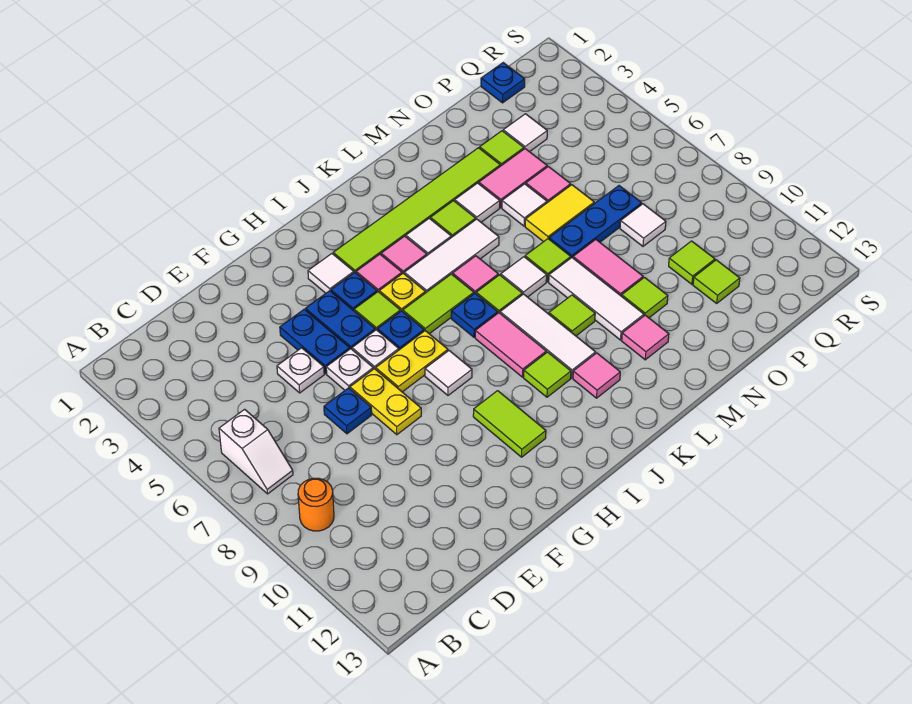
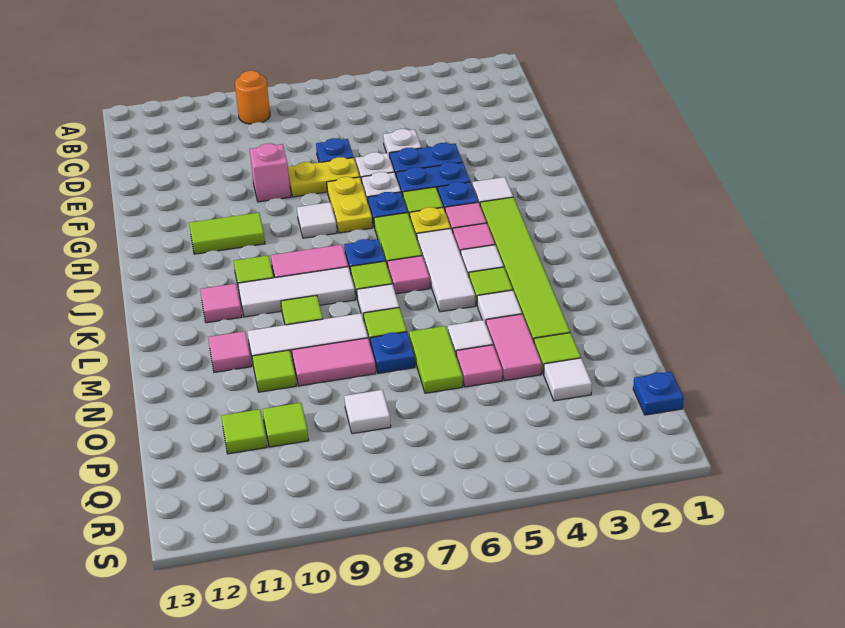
white slope B6:B7 level 1 top 6 -> none
none -> pink brick F9 level 1
yellow tile N6:O6 level 1 -> lime tile N6:O6 level 1
blue plate N7:P7 level 1 -> blue plate N7 level 1

